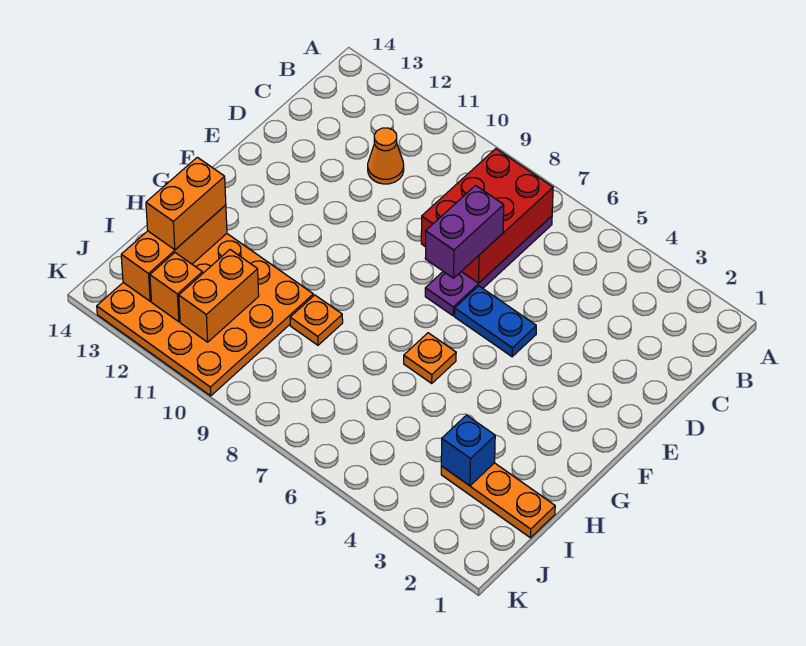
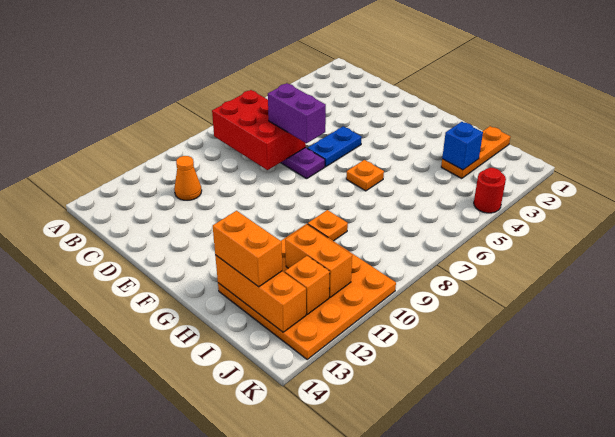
none -> red round brick K4 level 1

